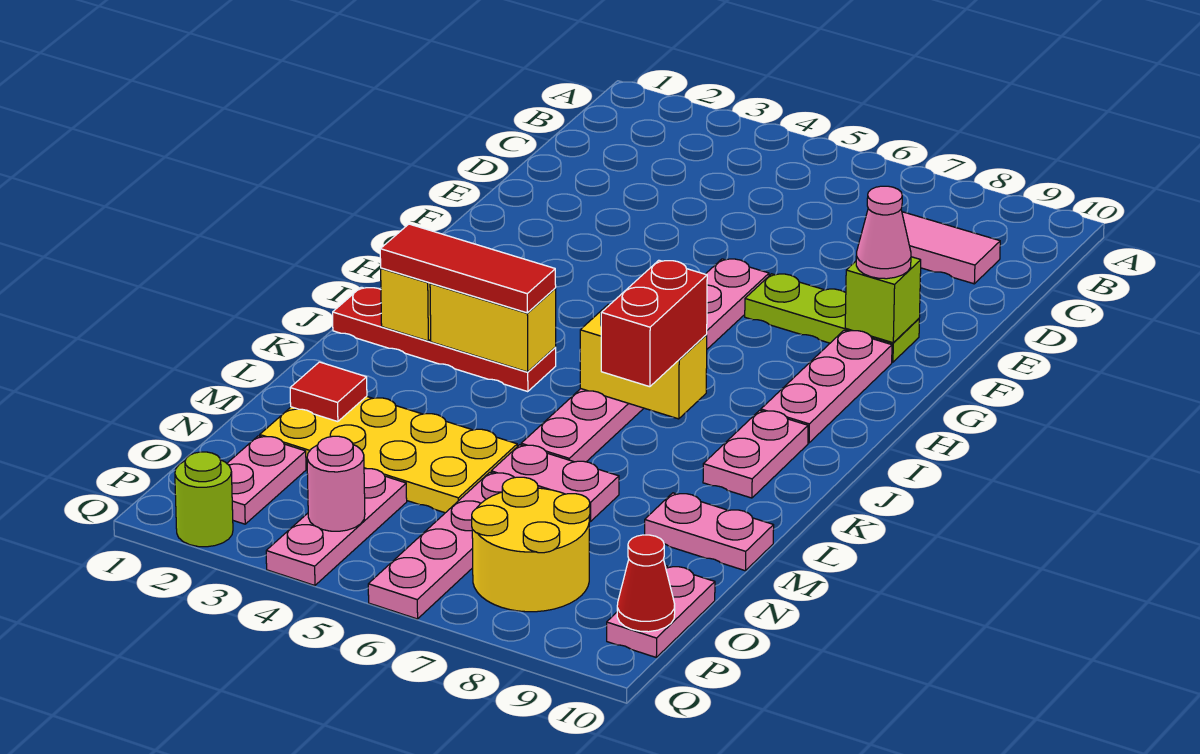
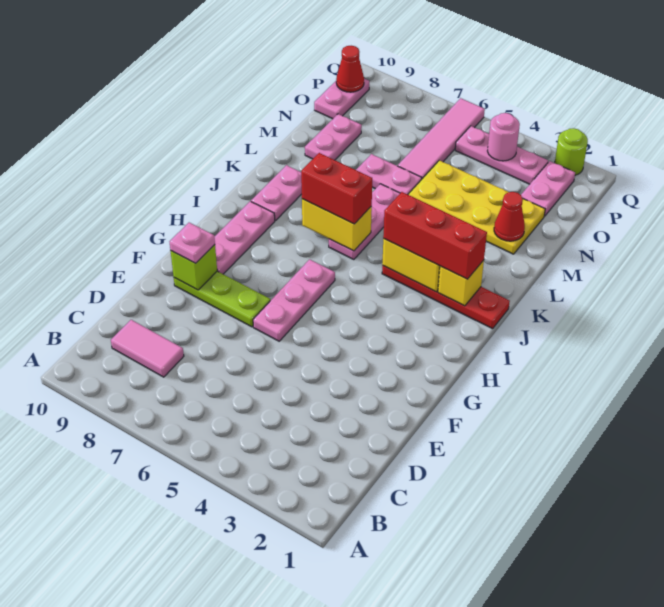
pink cone F9 level 3 -> pink plate F9 level 3
red tile J2:J4 level 3 -> red brick J2:J4 level 3
red brick J7:K7 level 3 -> red brick J6:J7 level 3
red tile M2 level 2 -> red cone M2 level 2
pink plate M9:M10 level 1 -> pink plate M9:N9 level 1
pink plate N6:Q6 level 1 -> pink tile N6:Q6 level 1
pink plate O4:Q4 level 1 -> pink plate P3:P5 level 1
yellow round brick O7:P8 level 1 -> none

